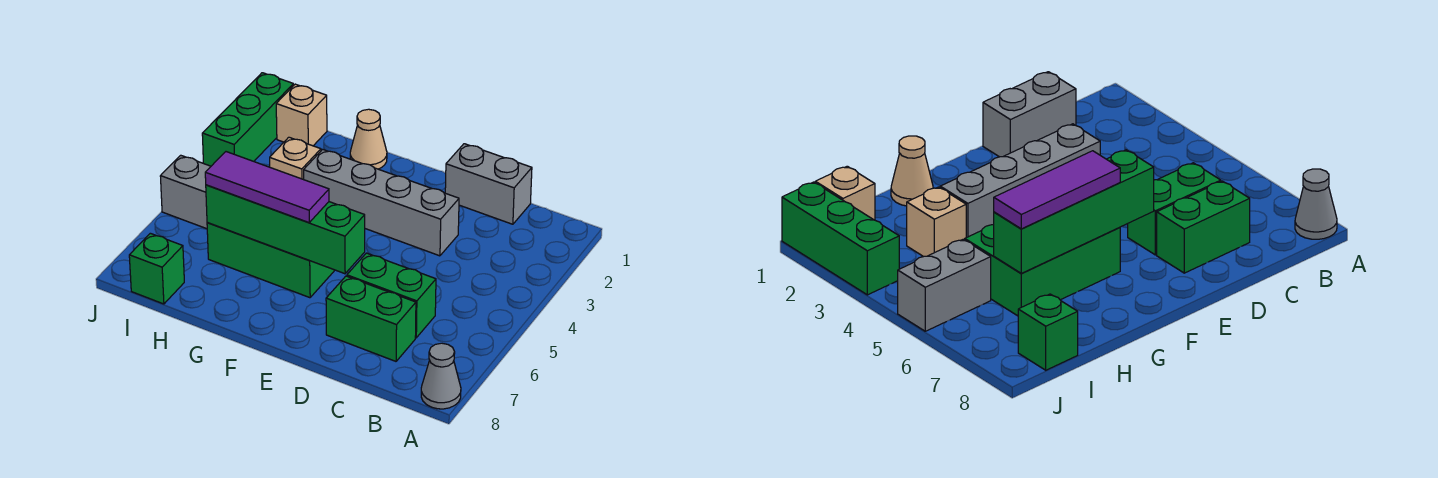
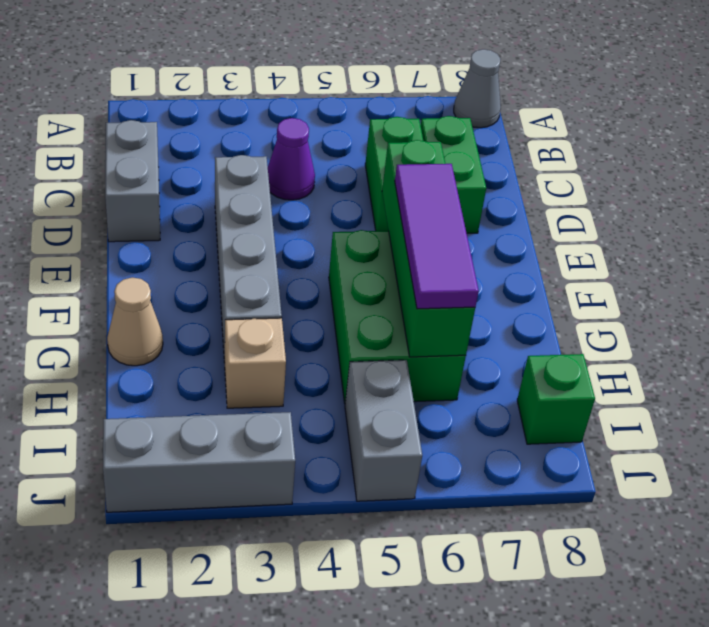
none -> purple cone C4 level 1
tan brick I1 level 1 -> none
green brick J1:J3 level 1 -> grey brick J1:J3 level 1

